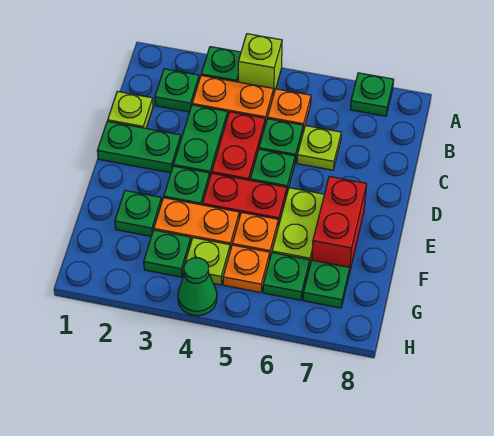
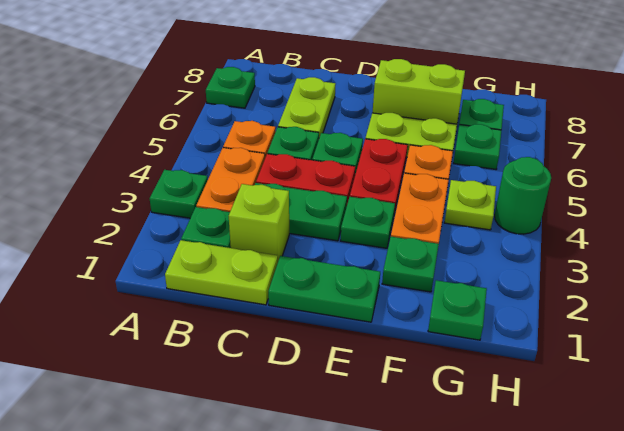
lime brick A4 level 1 -> lime brick C2 level 1
lime plate C1 level 1 -> lime plate B1:C1 level 1
lime plate C6 level 1 -> lime plate C6:C7 level 1
green plate D1:D2 level 1 -> green plate D1:E1 level 1
red brick E7:F7 level 1 -> lime brick E7:F7 level 1
green plate G3 level 1 -> green plate G1 level 1
orange plate G5 level 1 -> none
green cone H4 level 1 -> green round brick H4 level 1

